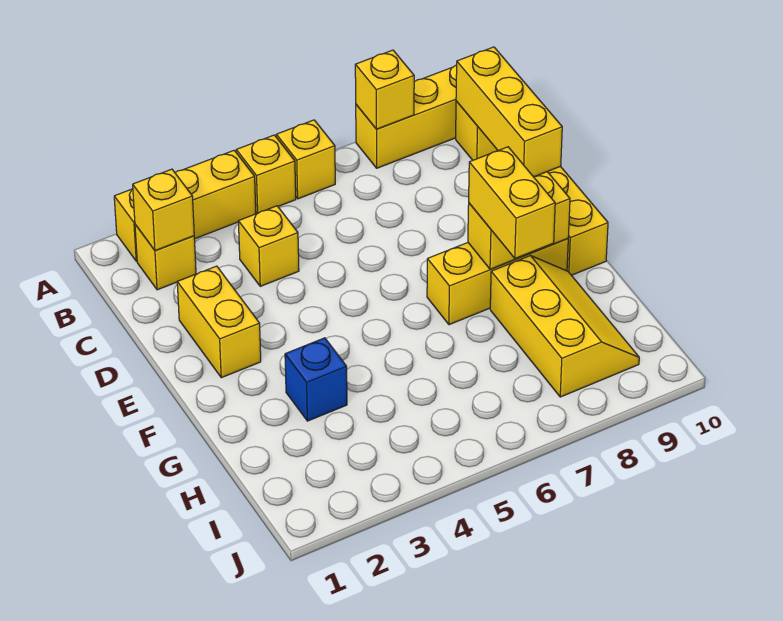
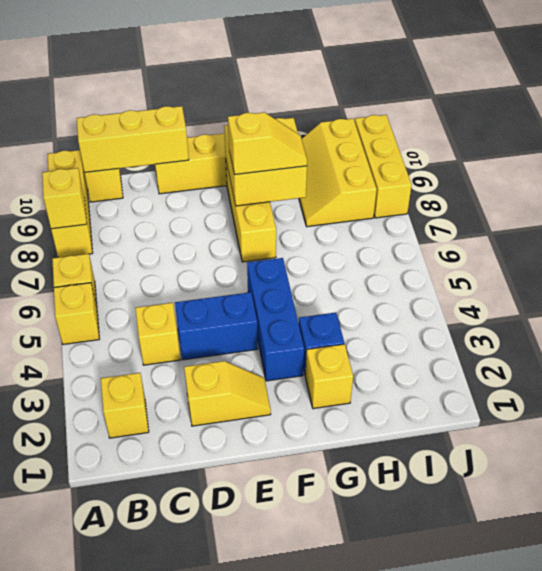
yellow brick A2:A4 level 1 -> yellow brick J8:J10 level 1
yellow brick B2 level 2 -> yellow brick G2 level 1
yellow brick D2:E2 level 1 -> yellow slope D2:E2 level 1 top D
none -> blue brick D4:E4 level 1
none -> blue brick F3:F5 level 1
yellow brick F8:F9 level 2 -> yellow brick F8:G9 level 2
yellow brick F8:G8 level 3 -> yellow slope F8:G8 level 3 top F
yellow slope G8:I9 level 1 top 8 -> yellow slope H8:I10 level 1 top I

